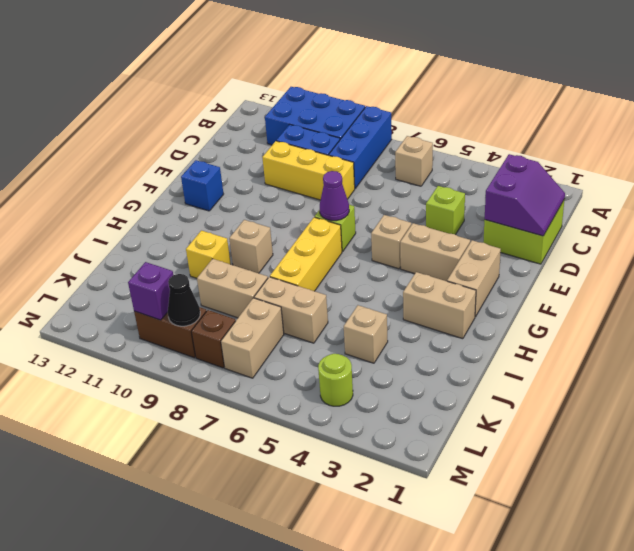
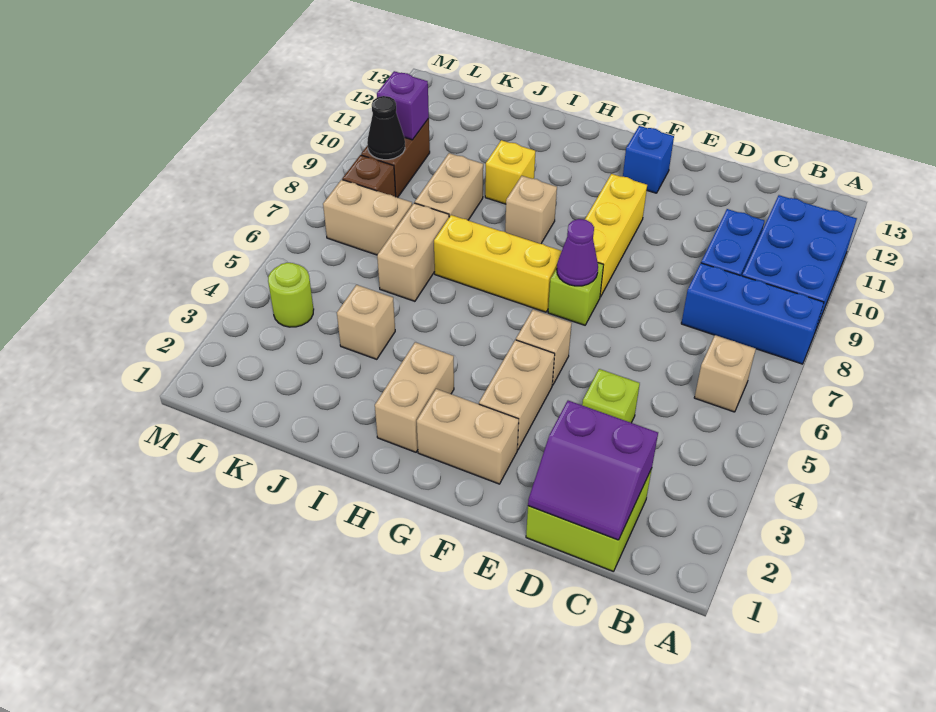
yellow brick D8:D10 level 1 -> yellow brick F8:F10 level 1

